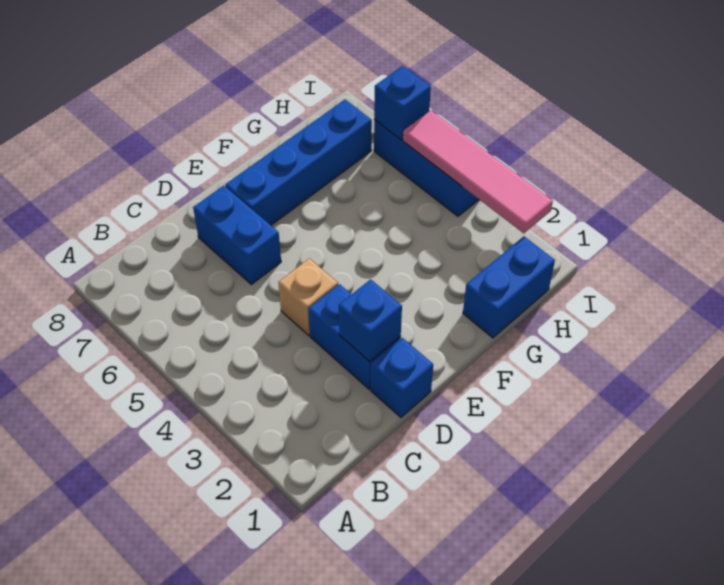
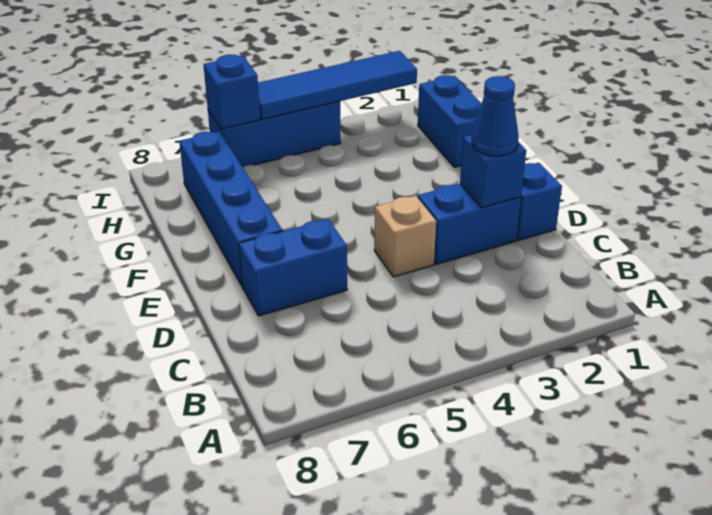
none -> blue cone D2 level 3
pink tile I2:I5 level 2 -> blue tile I2:I5 level 2

